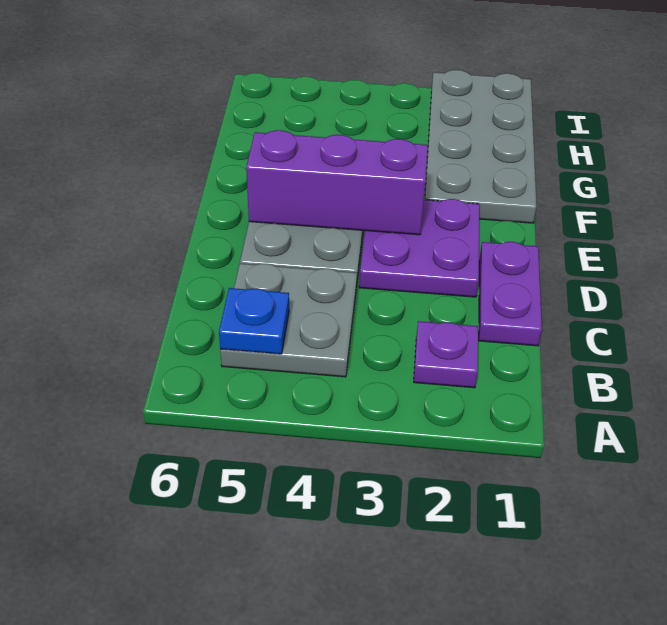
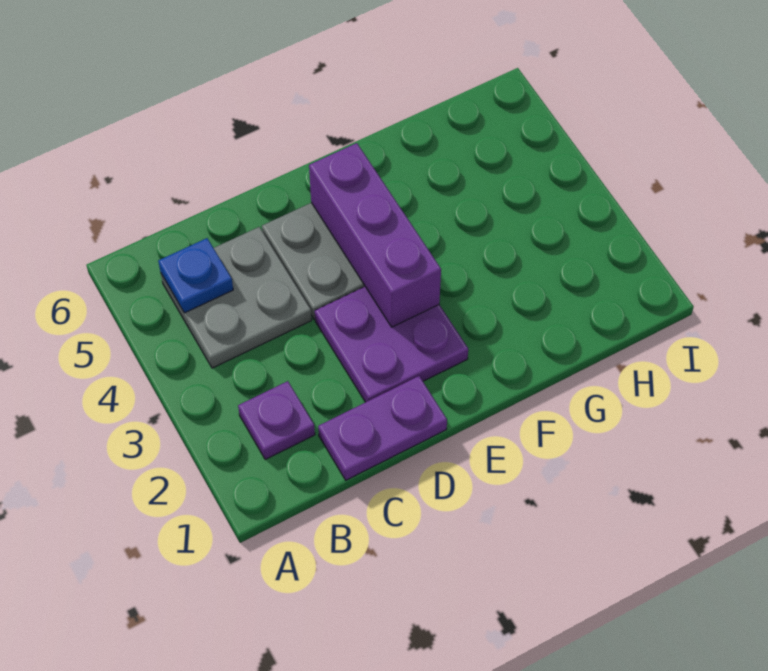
grey plate F1:I2 level 1 -> none

